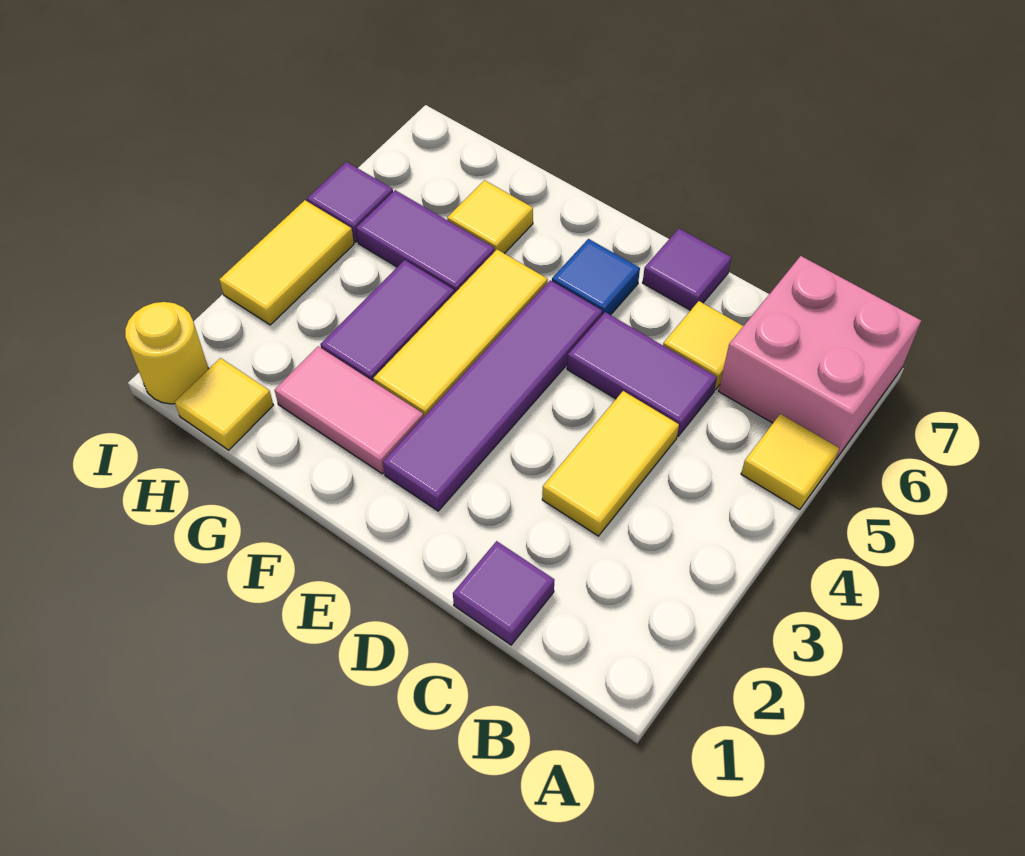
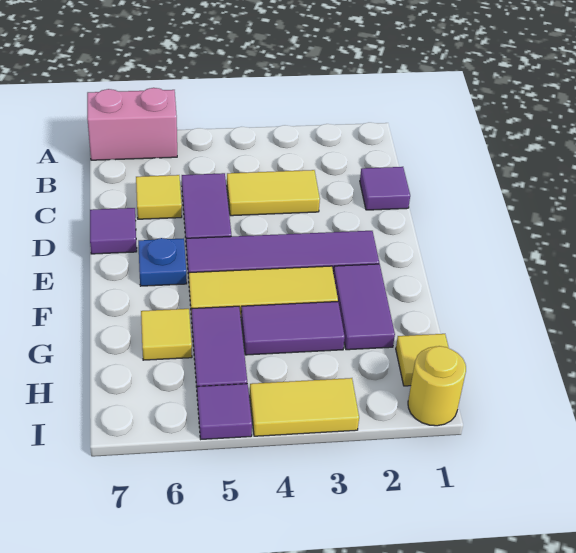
yellow tile A5 level 1 -> none
pink brick A6:B7 level 1 -> pink brick A6:A7 level 1
blue tile E6 level 1 -> blue plate E6 level 1
pink tile F2:G2 level 1 -> purple tile F2:G2 level 1

